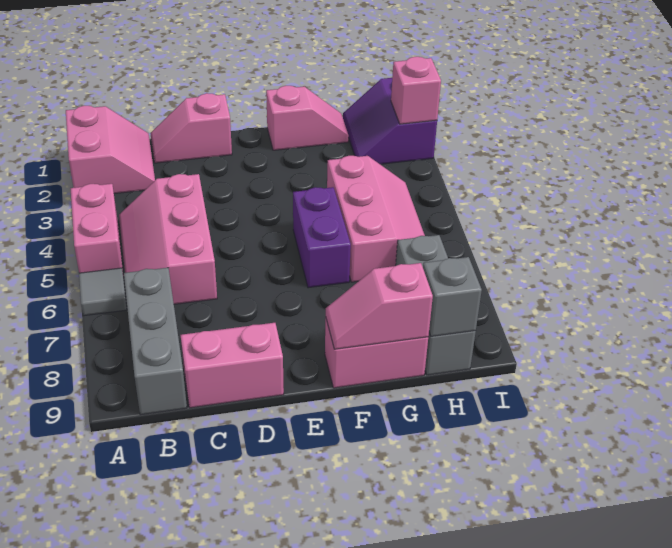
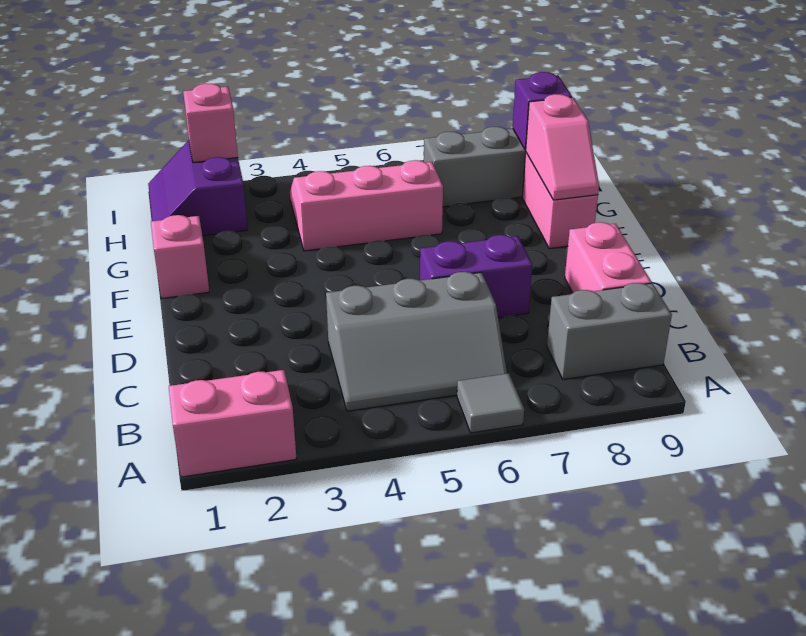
pink brick A4:A5 level 1 -> none
pink slope B4:C6 level 1 top C -> grey slope B4:C6 level 1 top C
grey brick B7:B9 level 1 -> grey brick B8:B9 level 1
pink slope C1:D1 level 1 top D -> none
purple brick F5:F6 level 1 -> purple brick D6:D7 level 1
purple slope H1:I2 level 1 top I -> purple slope H1:I2 level 1 top 2
grey brick H9 level 2 -> purple brick H9 level 2

